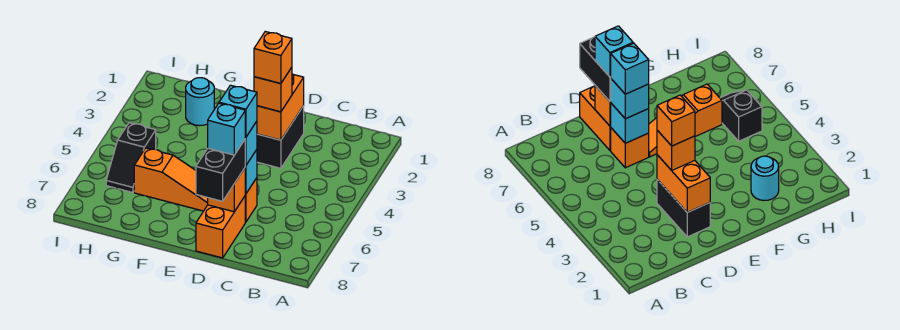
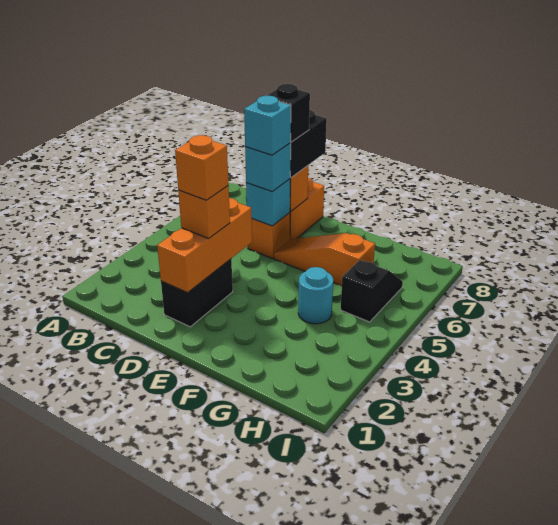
orange brick D2:D3 level 2 -> orange brick D2:D4 level 2
cyan brick D7 level 4 -> black brick D7 level 4
cyan round brick G2 level 1 -> cyan round brick G4 level 1

